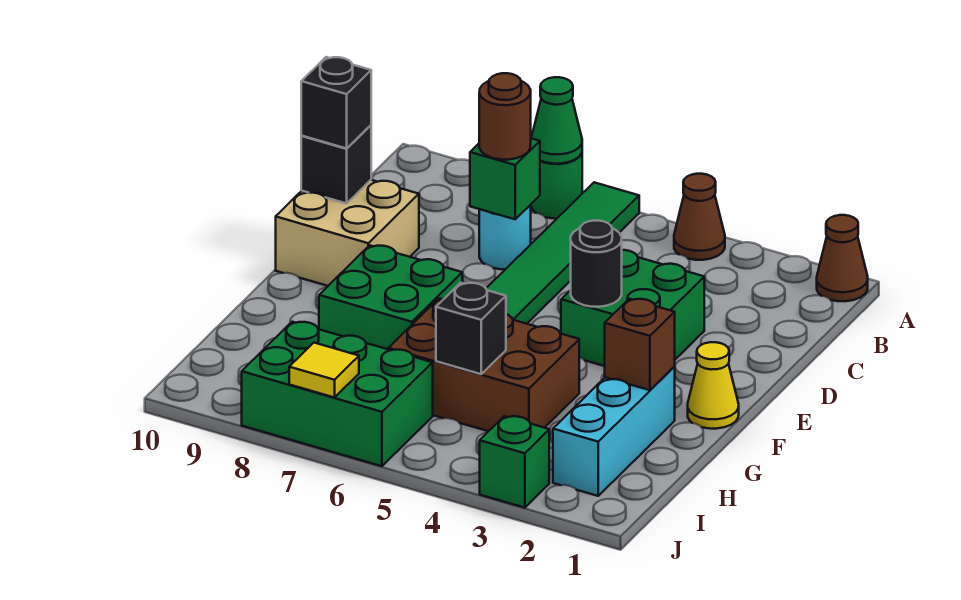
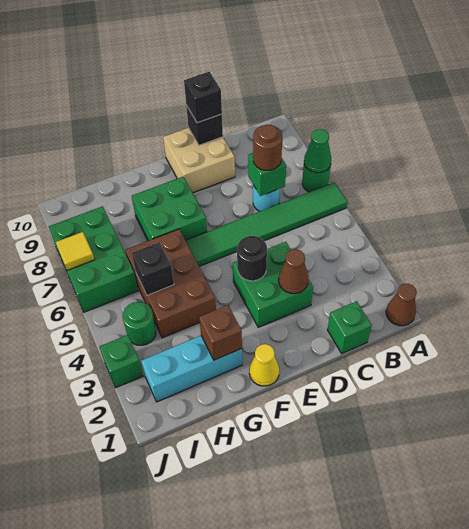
brown cone A4 level 1 -> brown cone D3 level 2
none -> green brick C1 level 1
none -> green round brick I4 level 1

